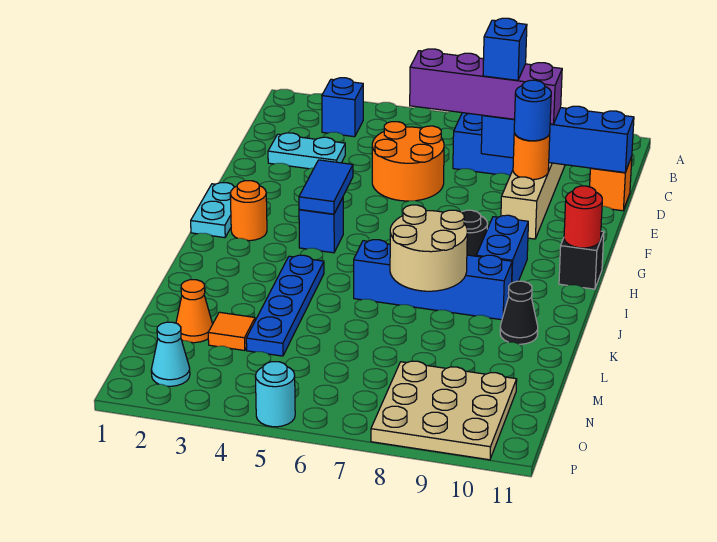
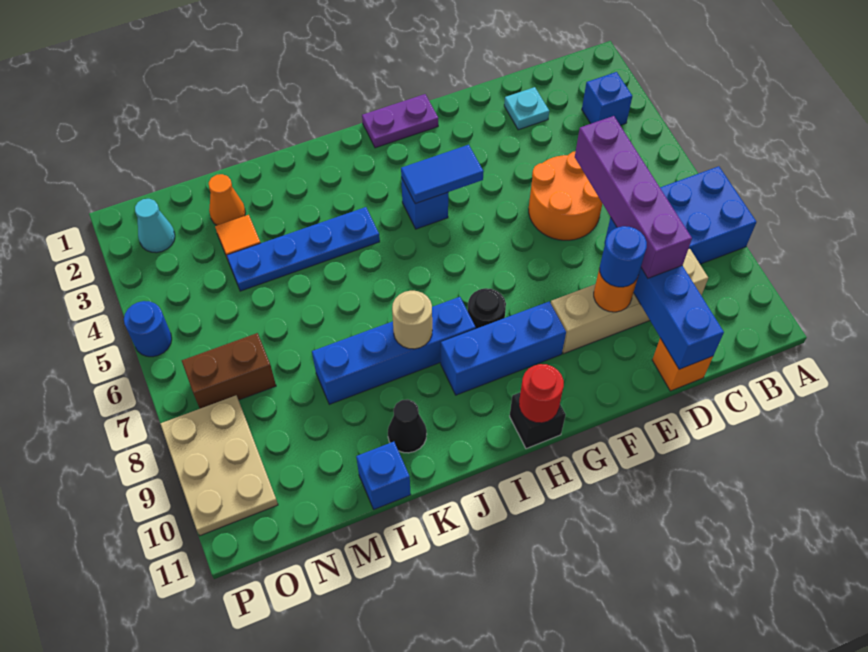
cyan plate D2:D3 level 1 -> cyan plate D2 level 1
blue brick D8 level 4 -> blue brick L11 level 1
cyan plate G1:H1 level 1 -> purple plate G1:H1 level 1
orange round brick H2 level 1 -> none
blue brick H9:I9 level 1 -> blue brick G9:I9 level 1
blue brick J6:J9 level 1 -> blue brick I8:L8 level 1
tan round brick J7:K8 level 2 -> tan round brick J8 level 2
none -> brown brick N7:O7 level 1
tan plate N8:P10 level 1 -> tan plate O8:P10 level 1
cyan round brick P5 level 1 -> blue round brick P5 level 1

